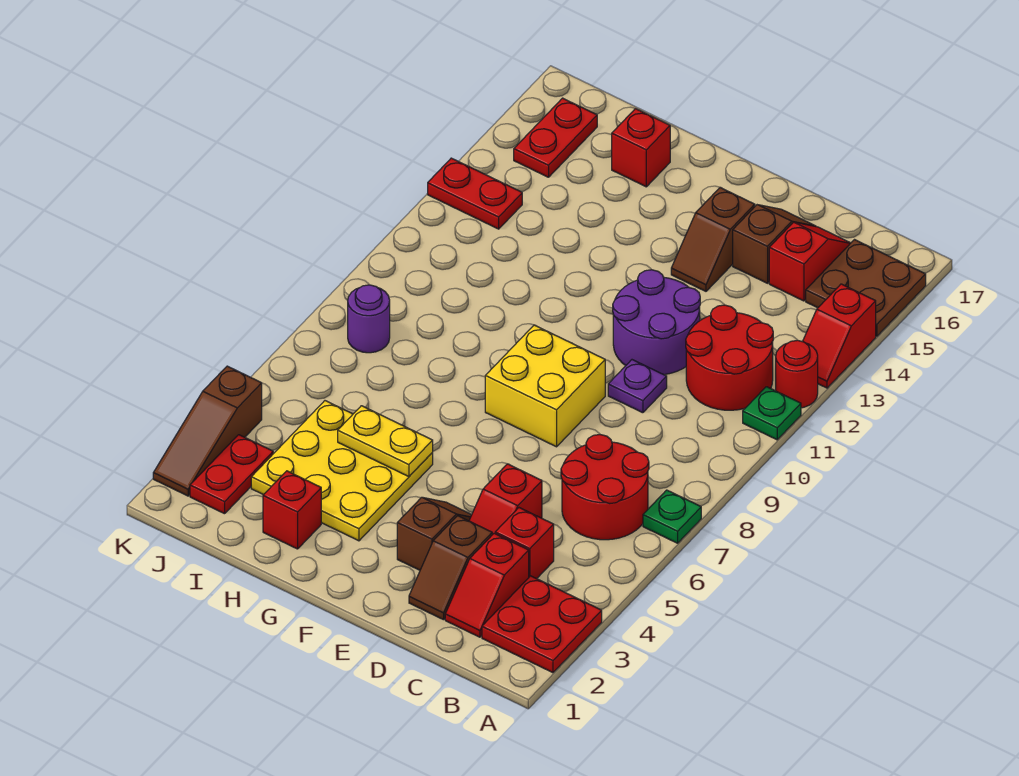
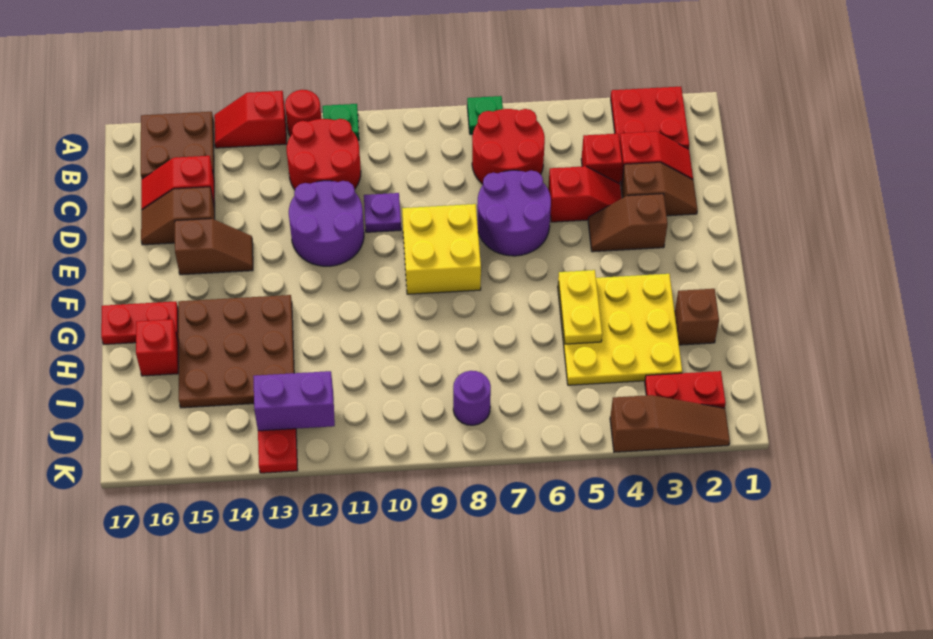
red slope A13:A14 level 1 top 14 -> red slope A13:A14 level 1 top 13
none -> purple round brick D6:E7 level 1
none -> brown plate G13:I15 level 1
red brick H2 level 1 -> brown brick H2 level 1
none -> purple brick J12:J13 level 2
red plate J15:J16 level 1 -> red plate G16:G17 level 1

